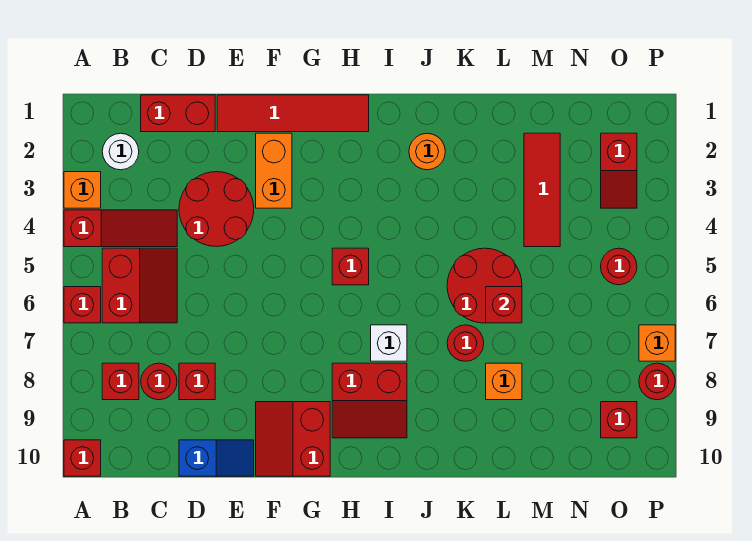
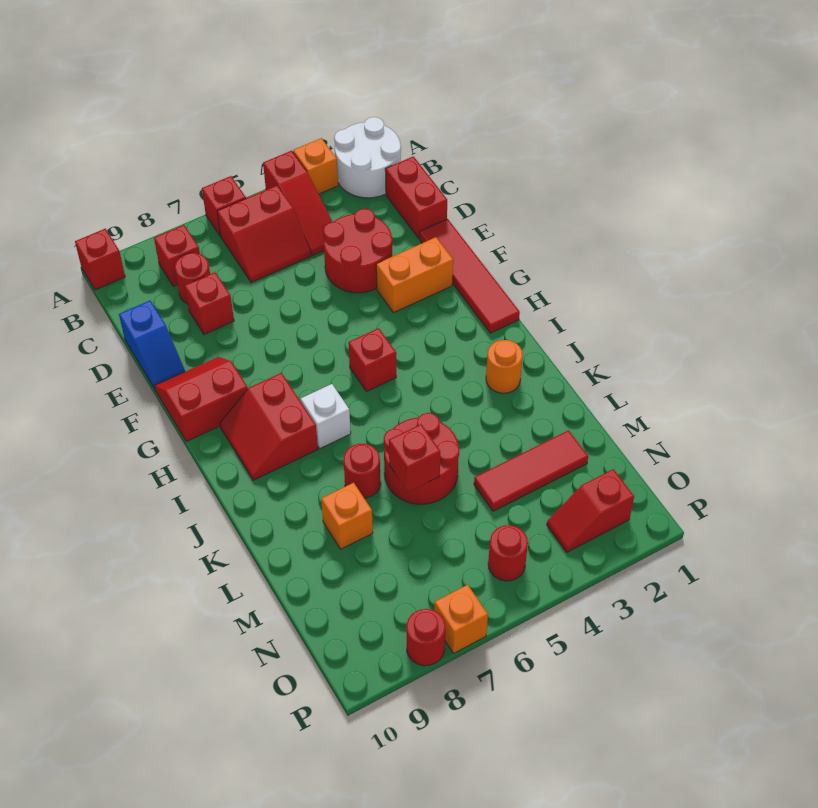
white round brick B2 level 1 -> white round brick A1:B2 level 1
red brick O9 level 1 -> none

